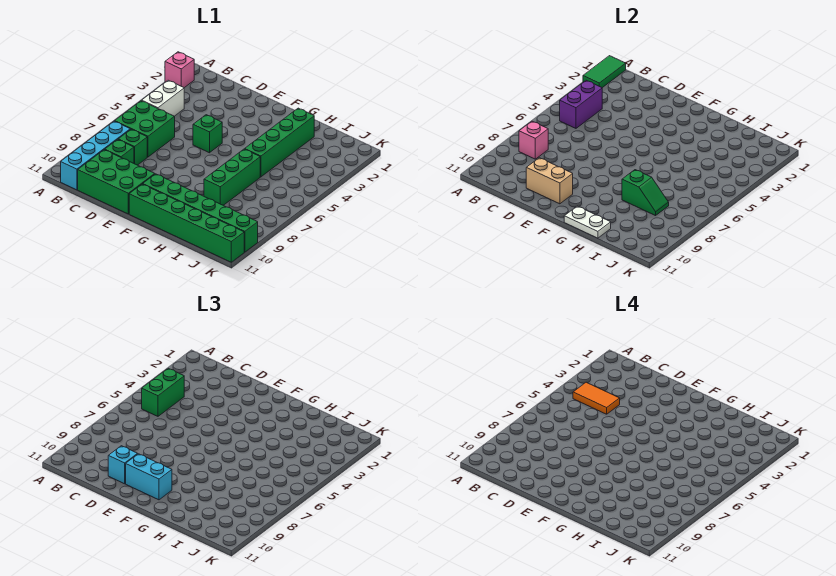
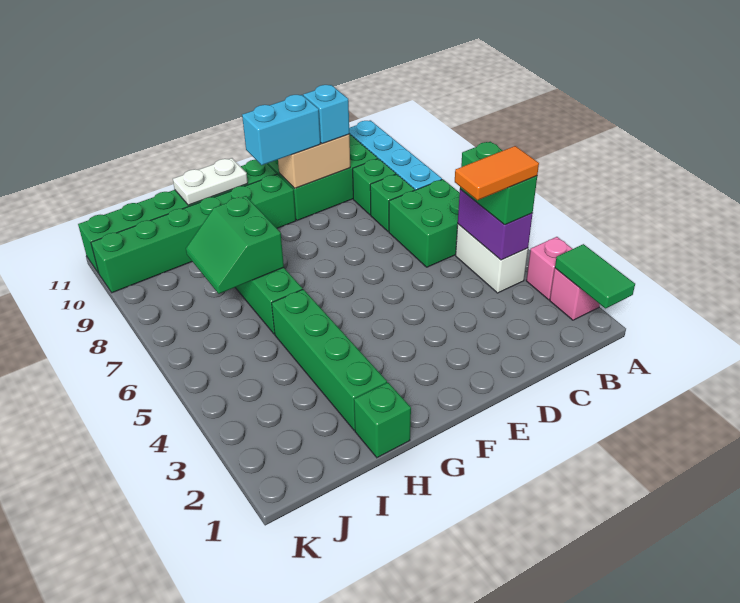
pink brick B8 level 2 -> pink brick A3 level 1
green brick E5 level 1 -> green brick H1 level 1
green slope H8:I8 level 2 top H -> green slope H7:I8 level 2 top H

